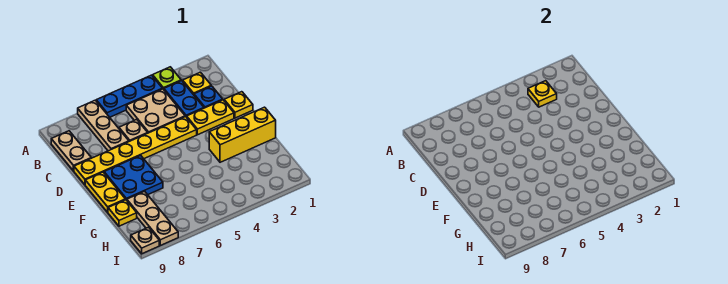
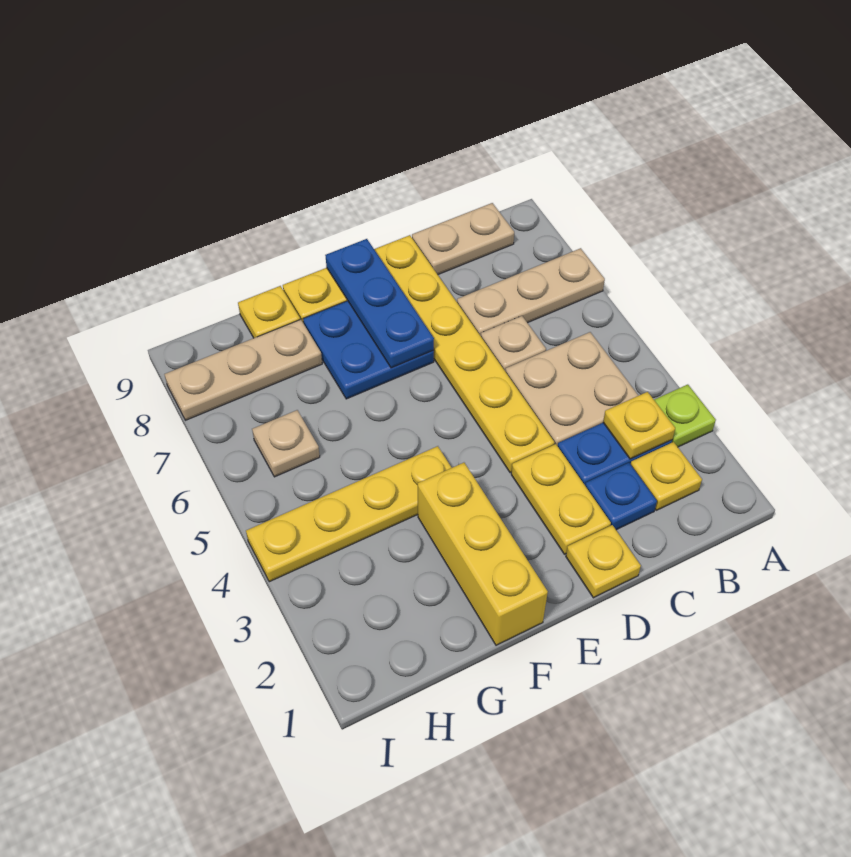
blue plate A4:A6 level 1 -> blue plate E7:E9 level 2
none -> yellow plate F4:I4 level 1
tan plate I9 level 1 -> tan plate H6 level 1

